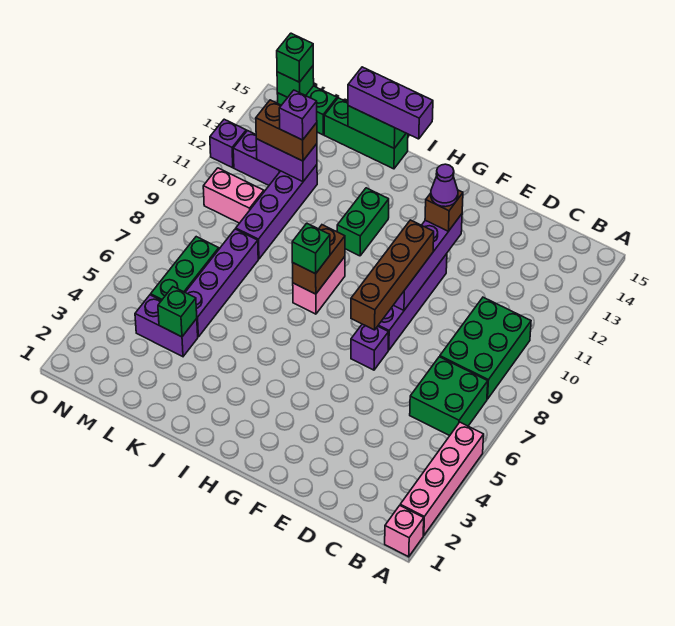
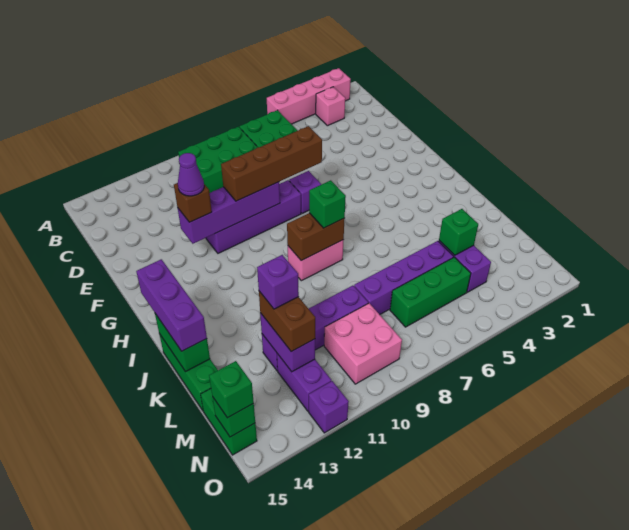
pink brick A1 level 1 -> pink brick B3 level 1
green brick I11:I12 level 1 -> none
pink brick M10:N10 level 1 -> pink brick M9:N10 level 1

